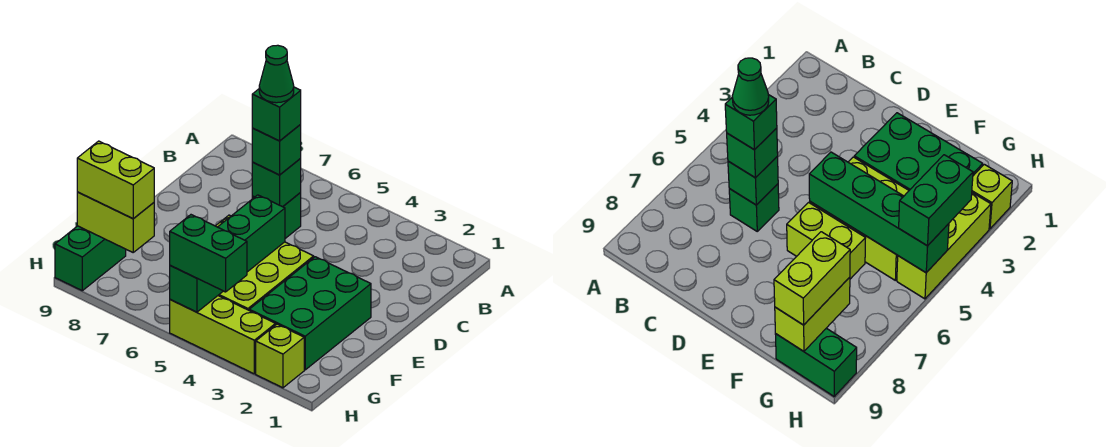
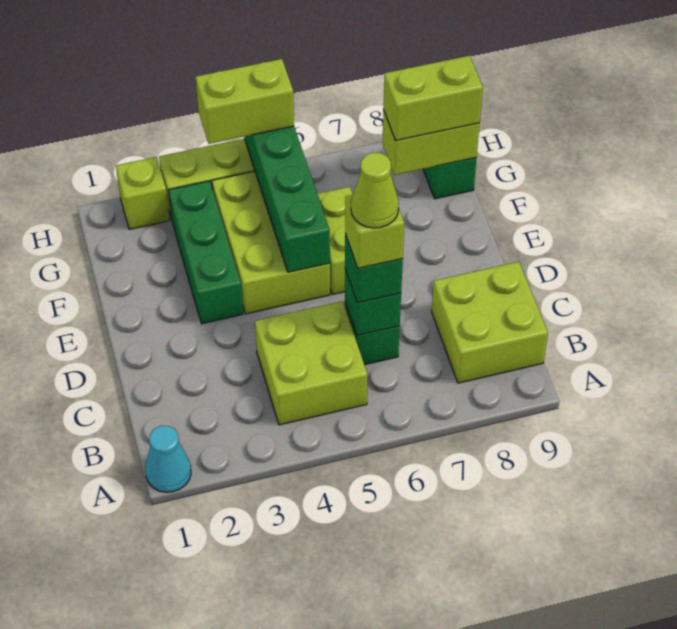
none -> cyan cone A1 level 1
none -> lime brick B4:C5 level 1
none -> lime brick B8:C9 level 1
green brick C6 level 4 -> lime brick C6 level 4
green cone C6 level 5 -> lime cone C6 level 5
green brick E2:G3 level 1 -> green brick E3:G3 level 1
green brick H4:H5 level 3 -> lime brick H4:H5 level 3

